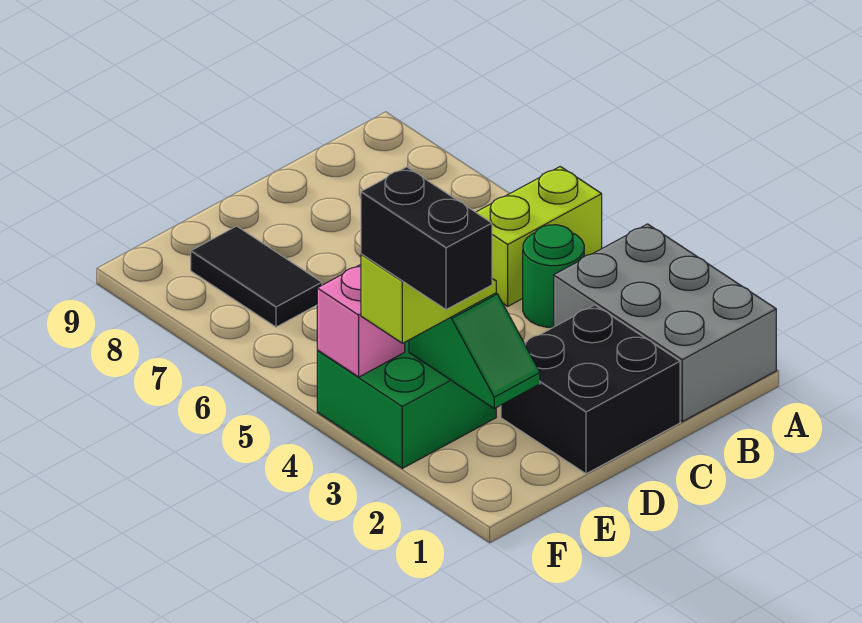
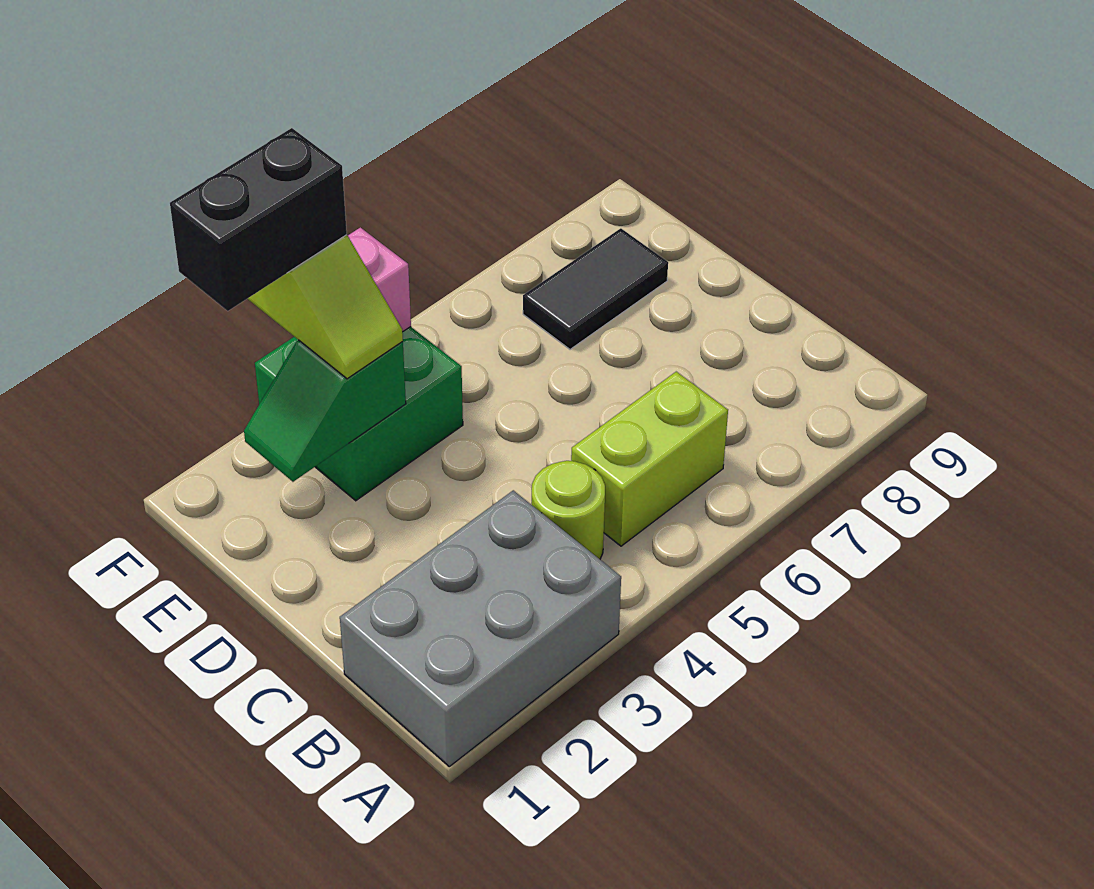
lime brick A5:B5 level 1 -> lime brick B5:B6 level 1
green round brick B4 level 1 -> lime round brick B4 level 1
black brick C1:D2 level 1 -> none

